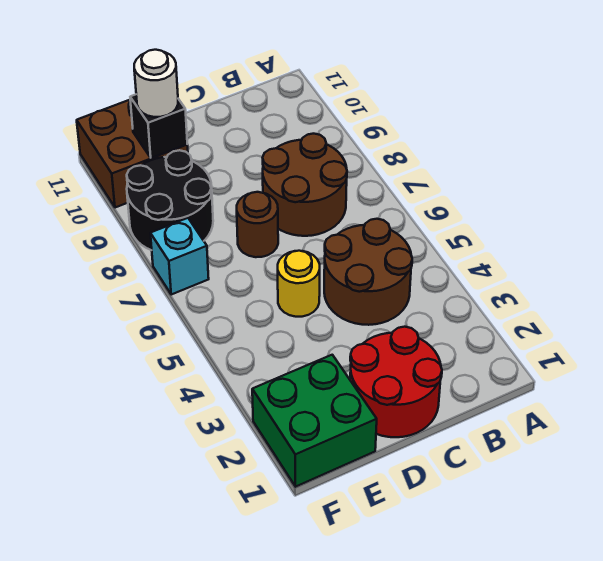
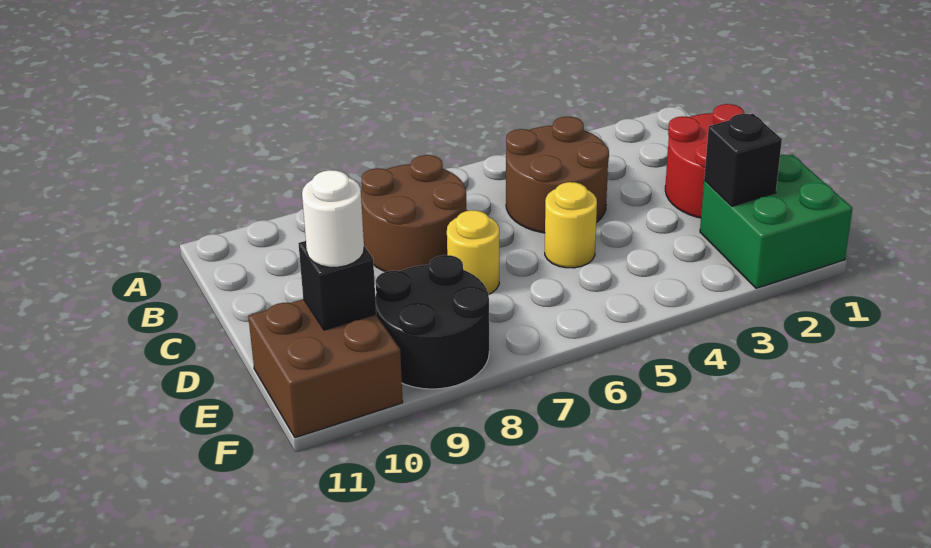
brown round brick D7 level 1 -> yellow round brick D7 level 1
none -> black brick E2 level 2
cyan brick F7 level 1 -> none

